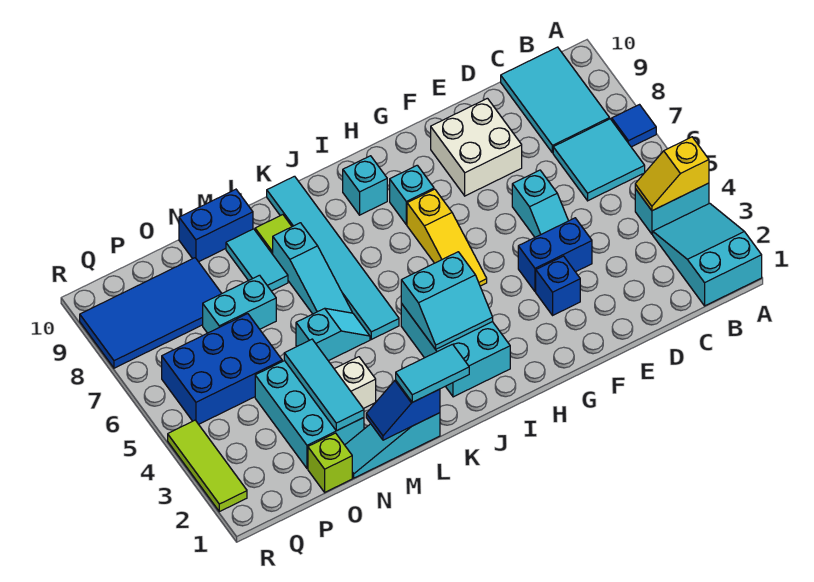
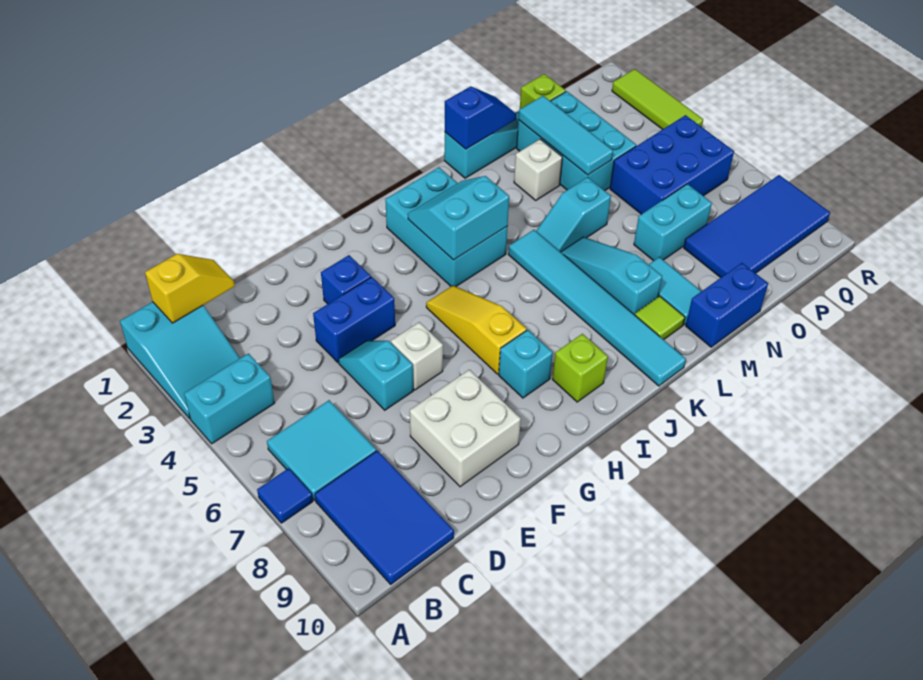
yellow slope A4:B4 level 2 top A -> yellow slope B1:C1 level 2 top B
cyan tile B8:C10 level 1 -> blue tile B8:C10 level 1
none -> white brick F6 level 1
cyan brick I9 level 1 -> lime brick I9 level 1
cyan tile K1:L1 level 3 -> none

